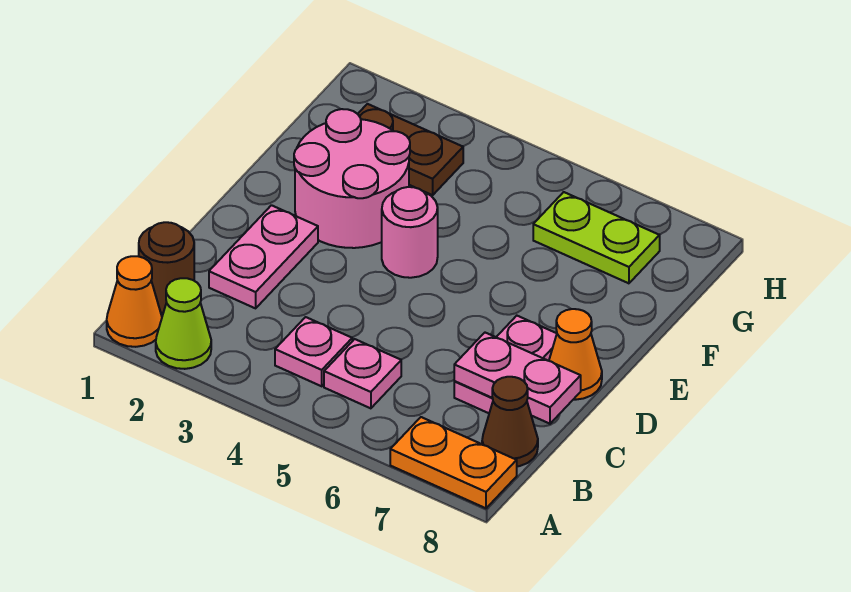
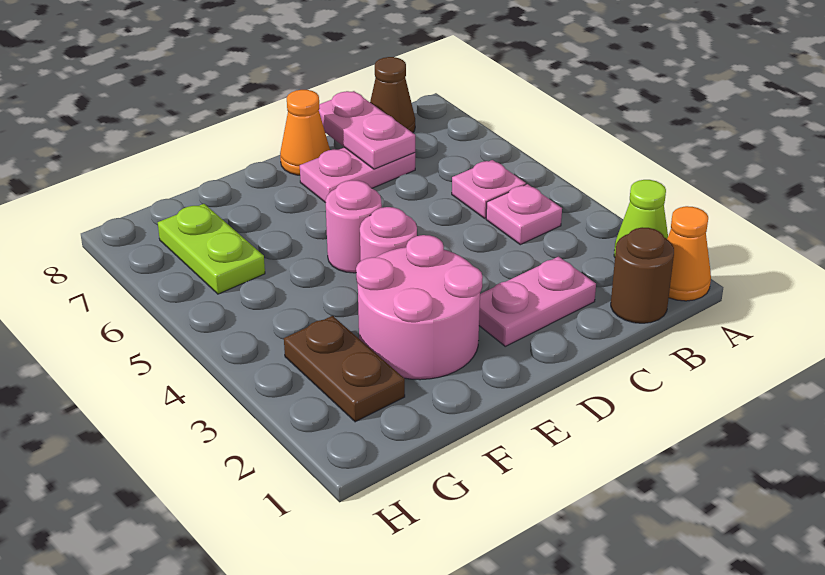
orange plate A7:A8 level 1 -> none
none -> pink round brick E5 level 1

